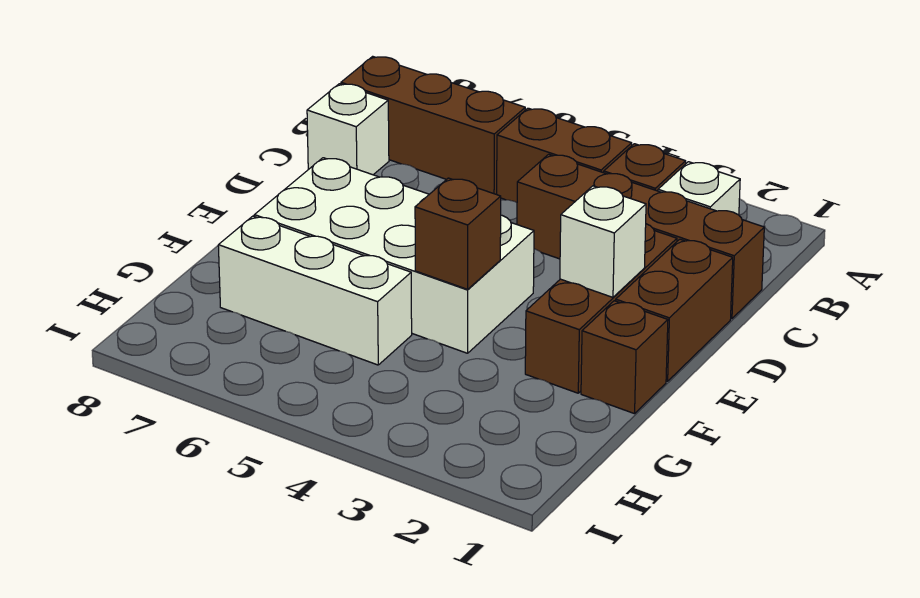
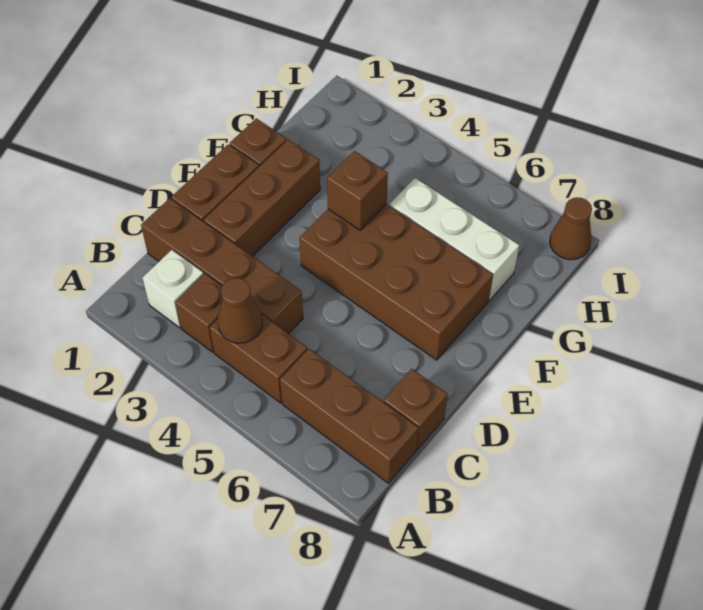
none -> brown cone B4 level 2
white brick C8 level 1 -> brown brick C8 level 1
white brick E2 level 2 -> none
white brick E4:F7 level 1 -> brown brick E4:F7 level 1
none -> brown cone I8 level 1

